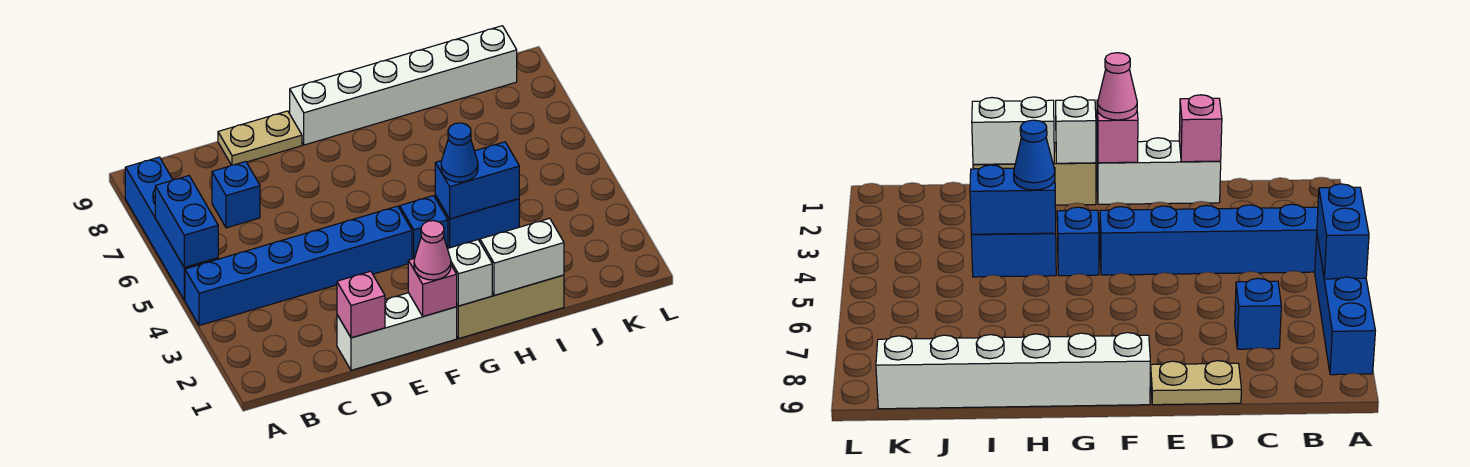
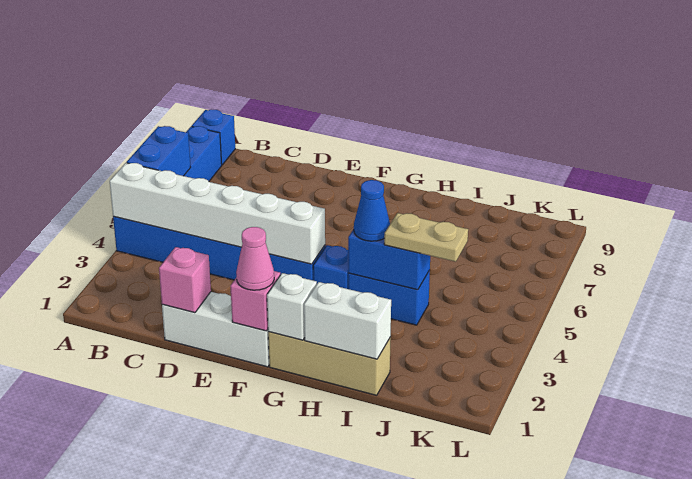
blue brick C7 level 1 -> blue brick A9 level 1
tan plate D9:E9 level 1 -> tan plate I4:J4 level 3
white brick F9:K9 level 1 -> white brick A4:F4 level 2

